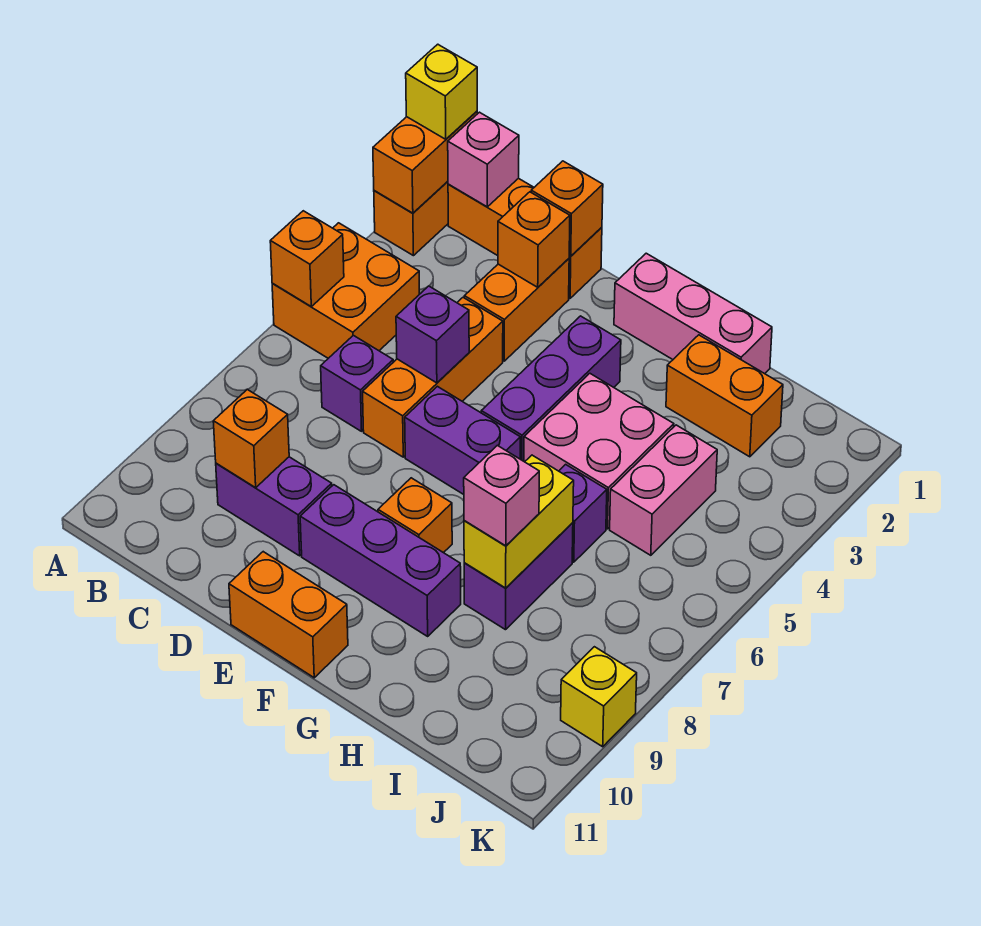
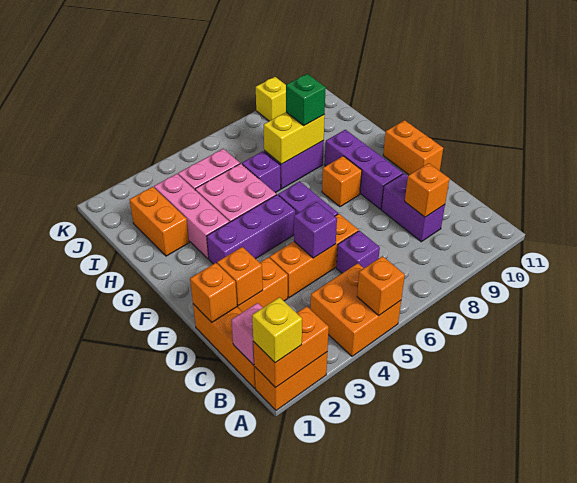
pink brick F1:H1 level 1 -> pink brick G3:I3 level 1
pink brick H8 level 3 -> green brick H8 level 3

